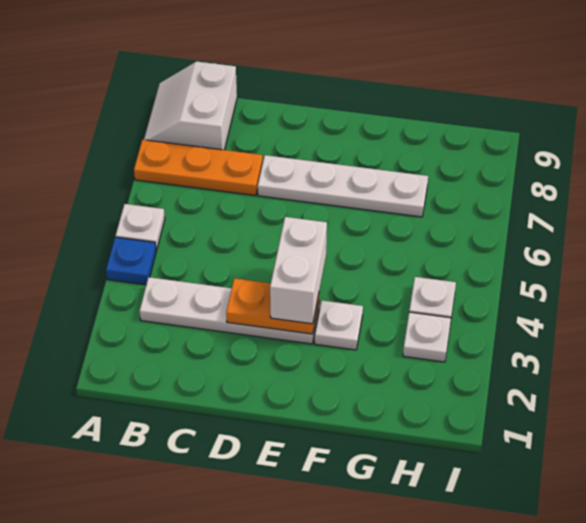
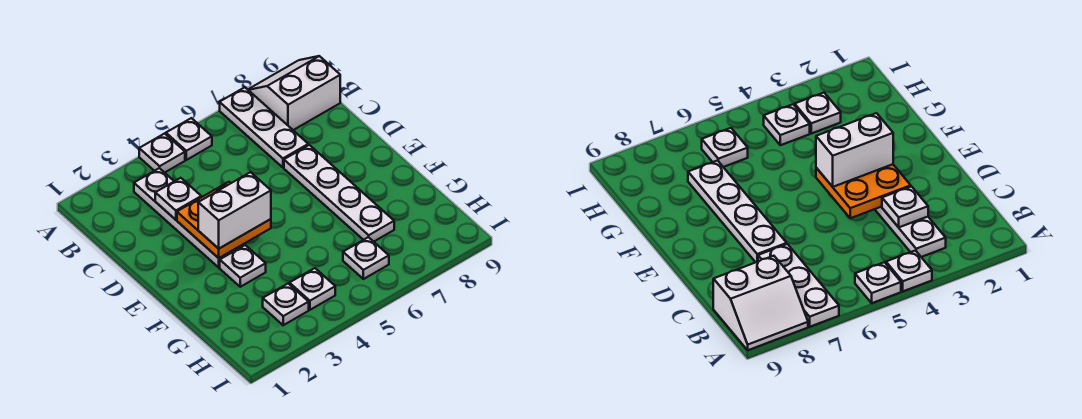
blue plate A4 level 1 -> white plate A4 level 1
orange plate A7:C7 level 1 -> white plate A7:C7 level 1
none -> white plate C3 level 2
orange plate D3:E3 level 2 -> orange plate D3:E4 level 2
none -> white plate H6 level 1

